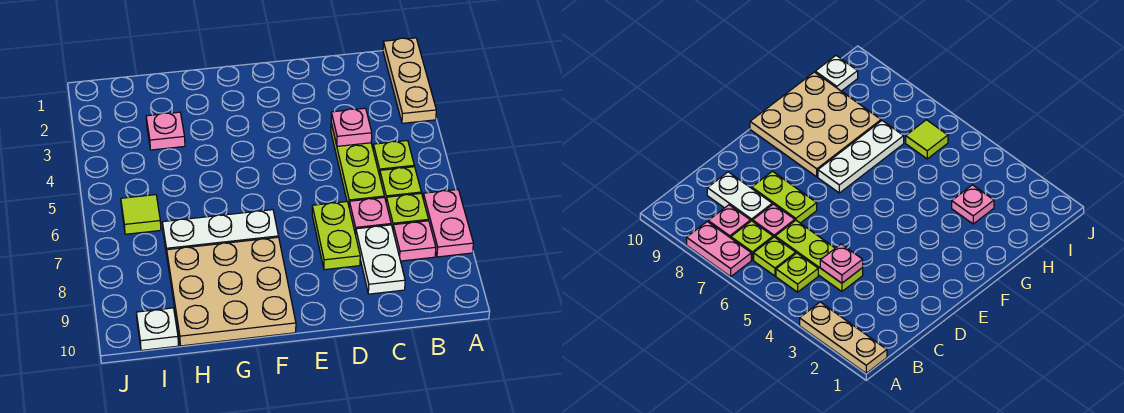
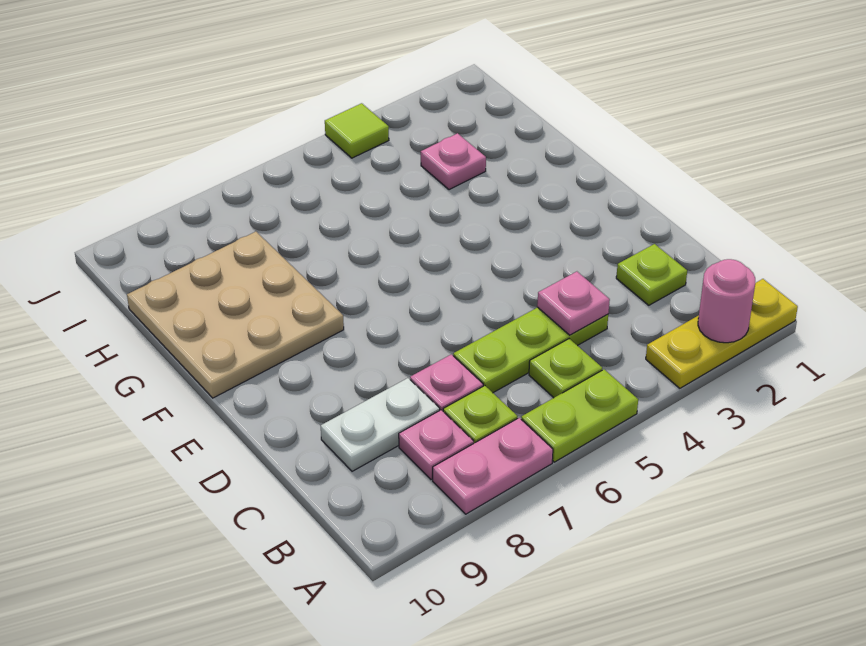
tan plate A1:A3 level 1 -> yellow plate A1:A3 level 1
none -> pink round brick A2 level 2
lime plate B6 level 1 -> lime plate C2 level 1
lime plate D7:D8 level 1 -> lime plate A5:A6 level 1
white plate F7:H7 level 1 -> none
lime tile I6 level 1 -> lime tile J4 level 1
white plate I10 level 1 -> none

